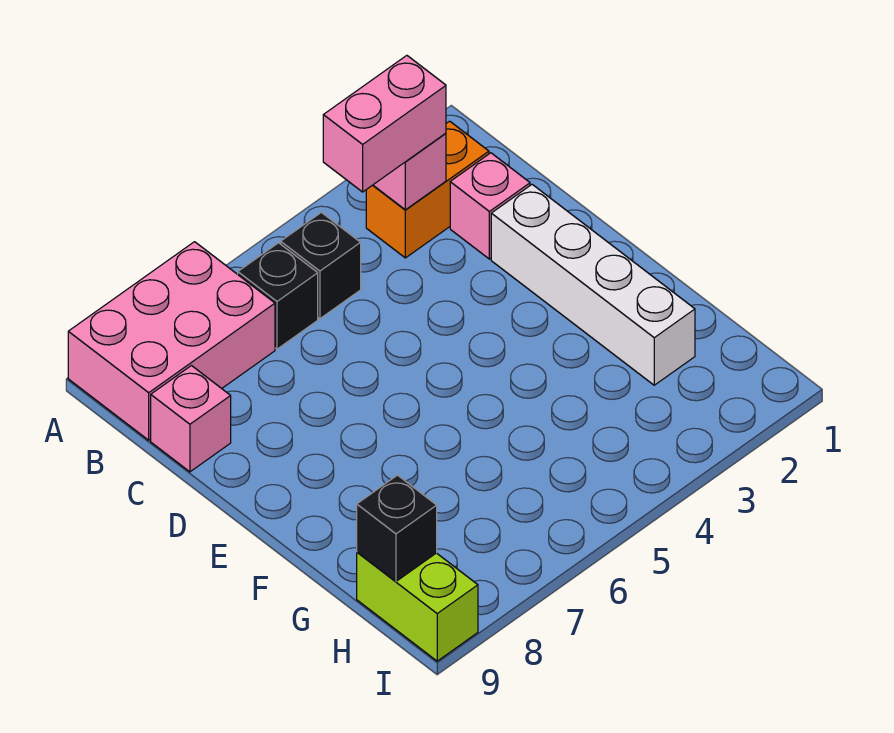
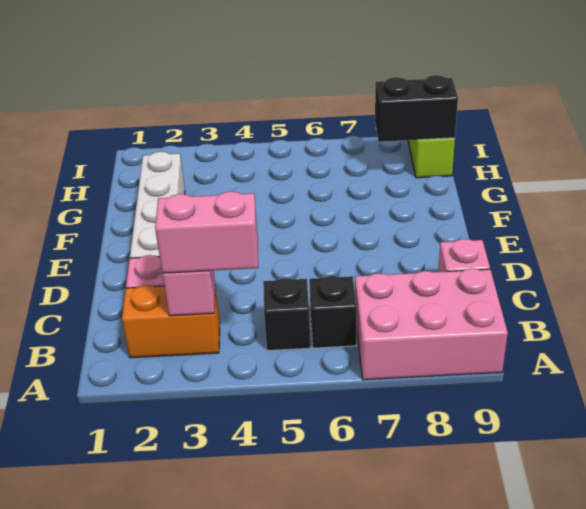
black brick H9 level 2 -> black brick H8:H9 level 2

